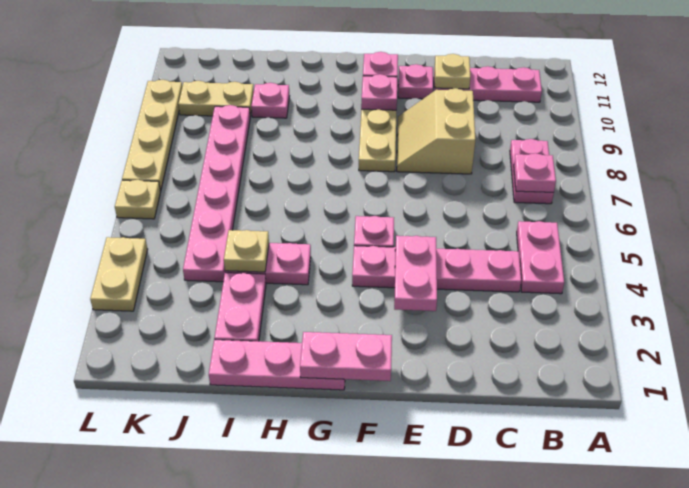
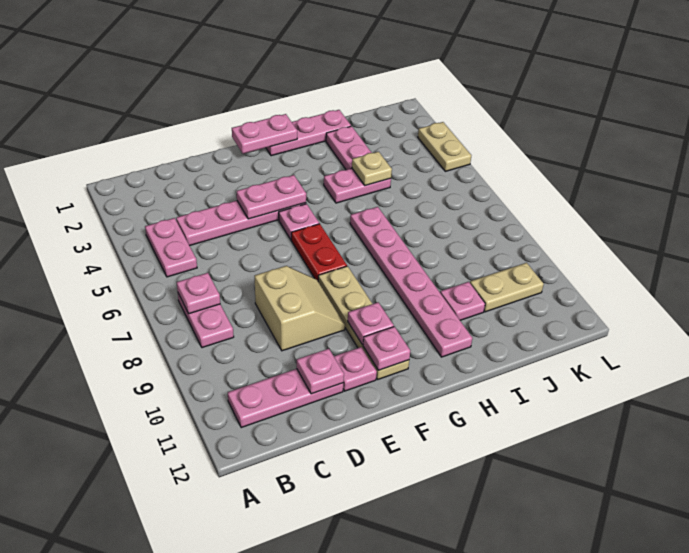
tan plate D11 level 2 -> pink plate D11 level 2
pink plate E3:E4 level 2 -> pink plate E4:F4 level 2
none -> red plate F6:F7 level 1
pink plate J4:J9 level 1 -> pink plate H6:H11 level 1
tan plate L6 level 1 -> none
tan plate L7:L10 level 1 -> none

